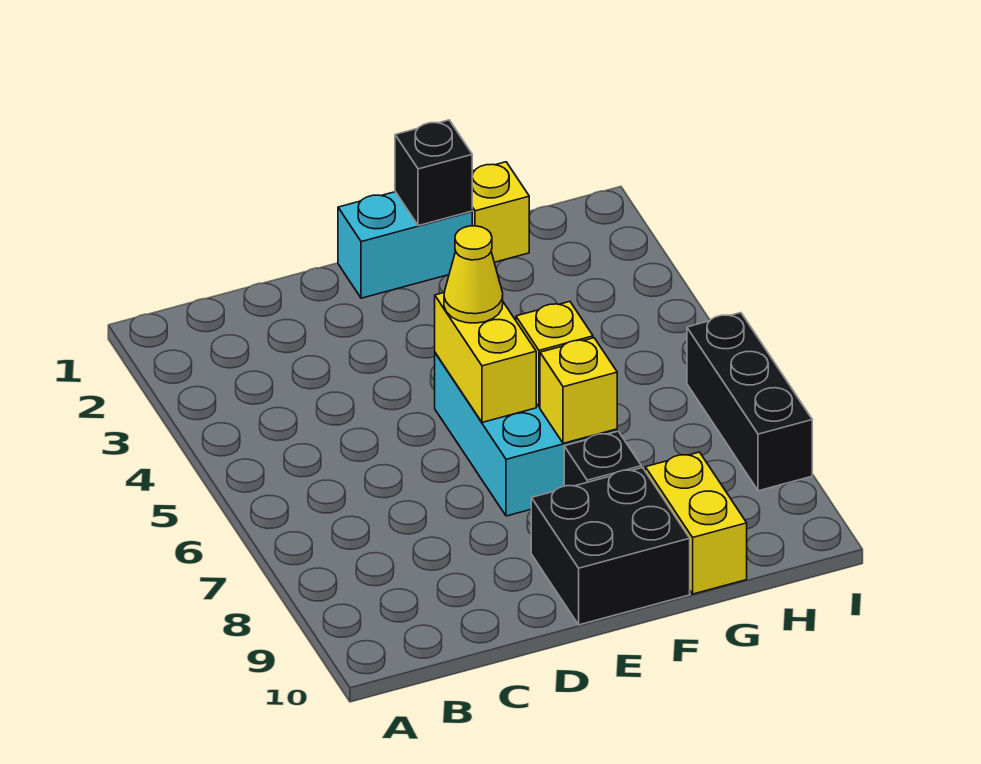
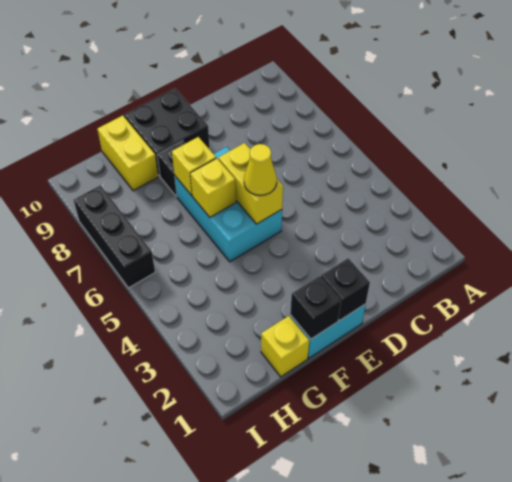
none -> black brick E1 level 2

